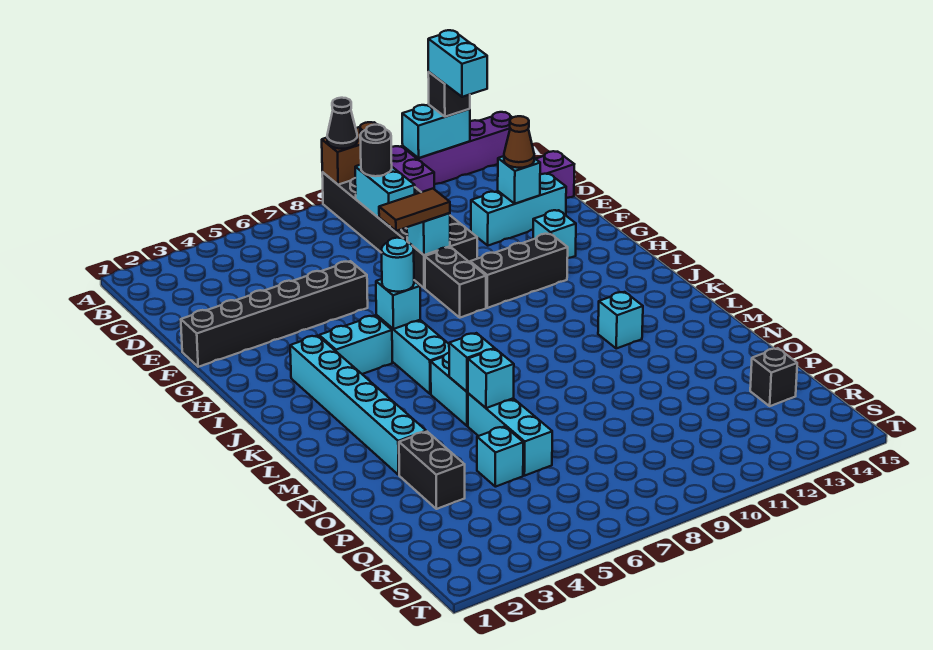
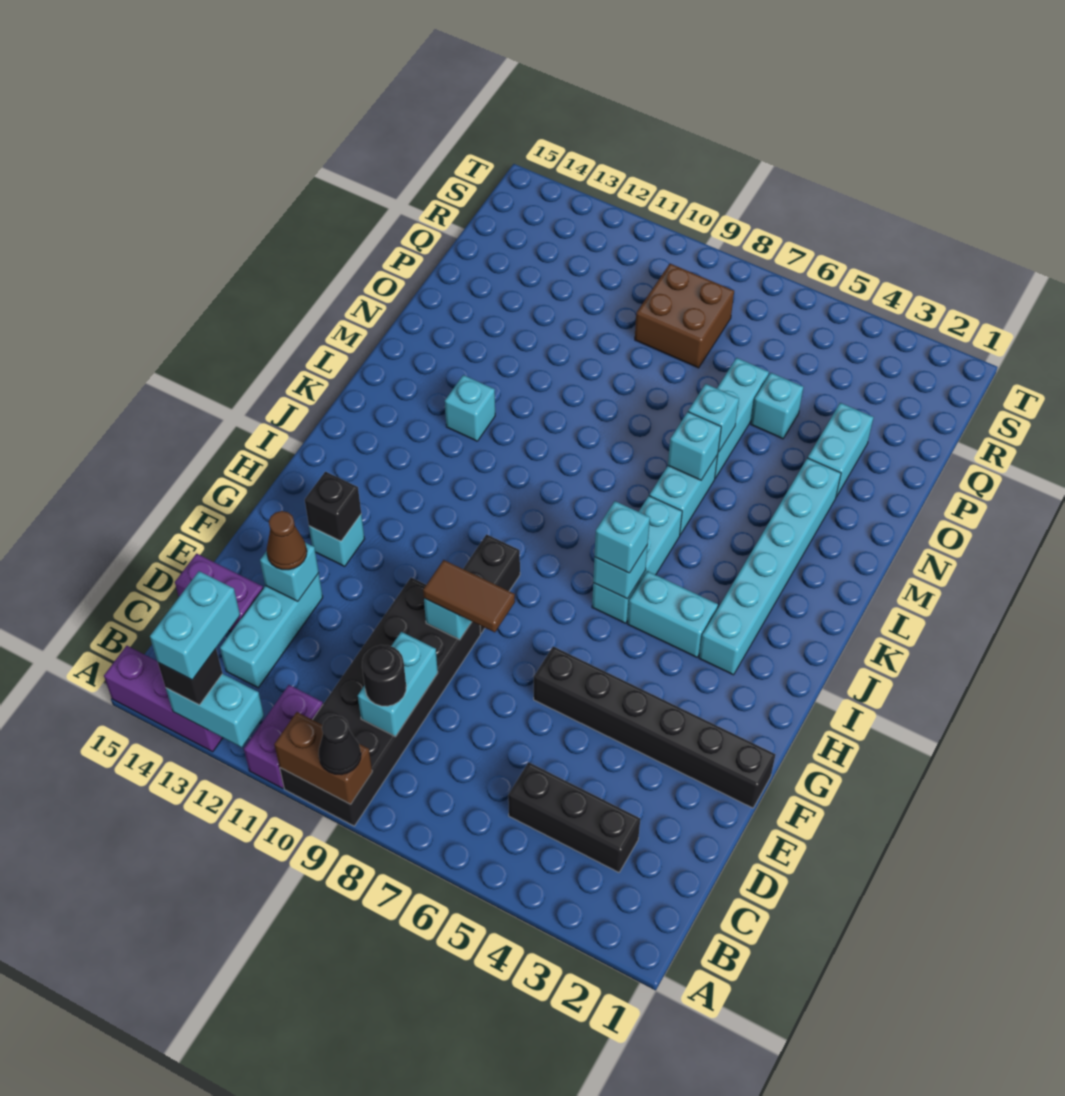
purple brick A12:A15 level 1 -> purple brick A13:A15 level 1
cyan brick E12:E14 level 1 -> cyan brick C13:E13 level 1
black brick H10:H12 level 1 -> black brick C3:C5 level 1
cyan round brick I6 level 3 -> cyan brick I6 level 3
black brick O3:P3 level 1 -> cyan brick O3:P3 level 1
none -> brown brick Q8:R9 level 1
black brick Q14 level 1 -> black brick G13 level 2

